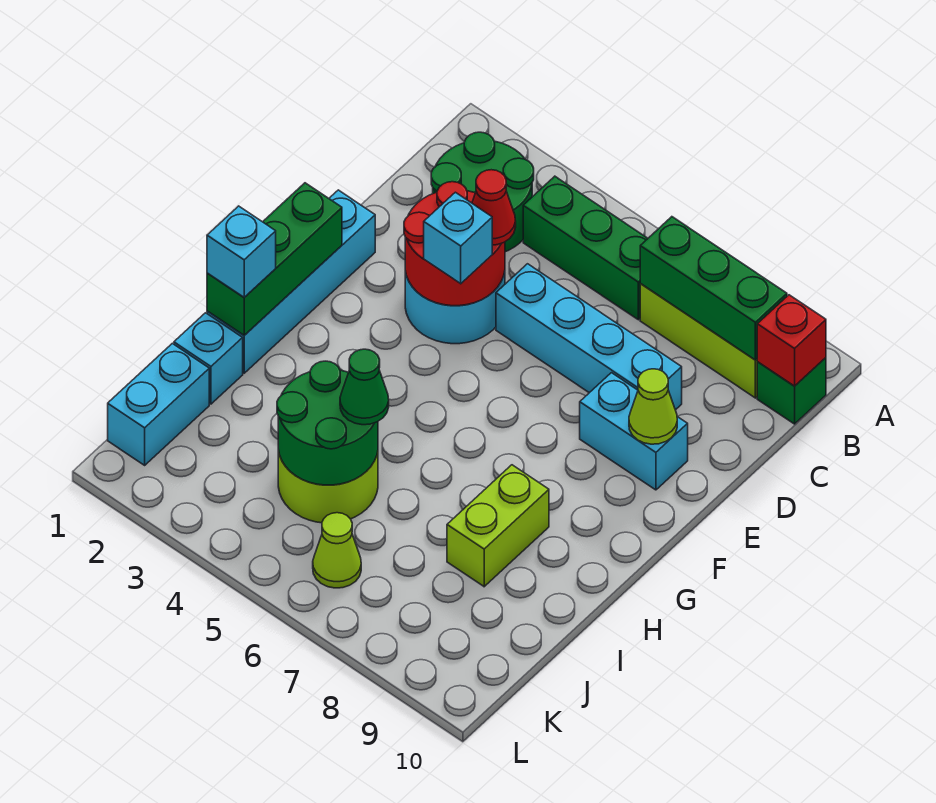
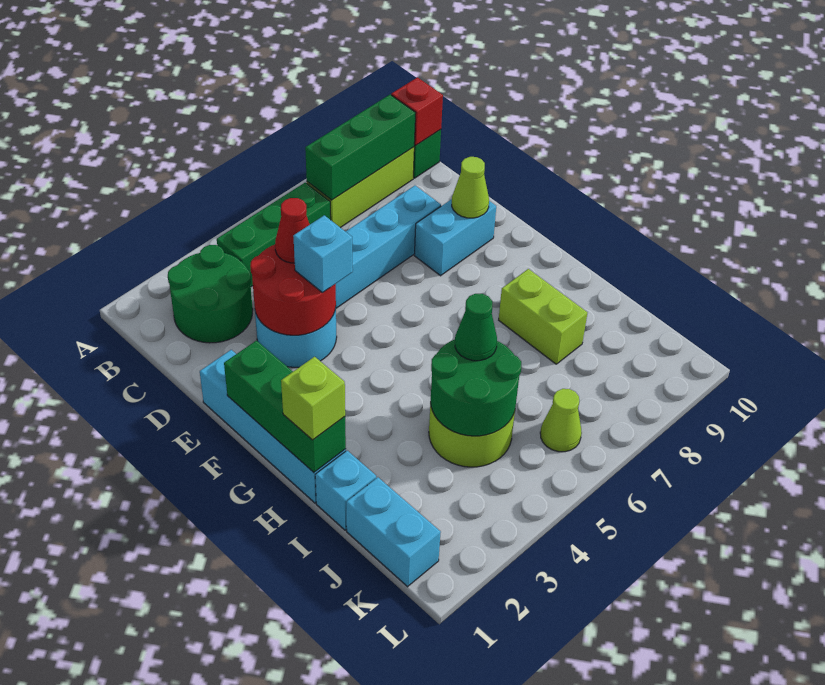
cyan brick H1 level 3 -> lime brick H1 level 3

